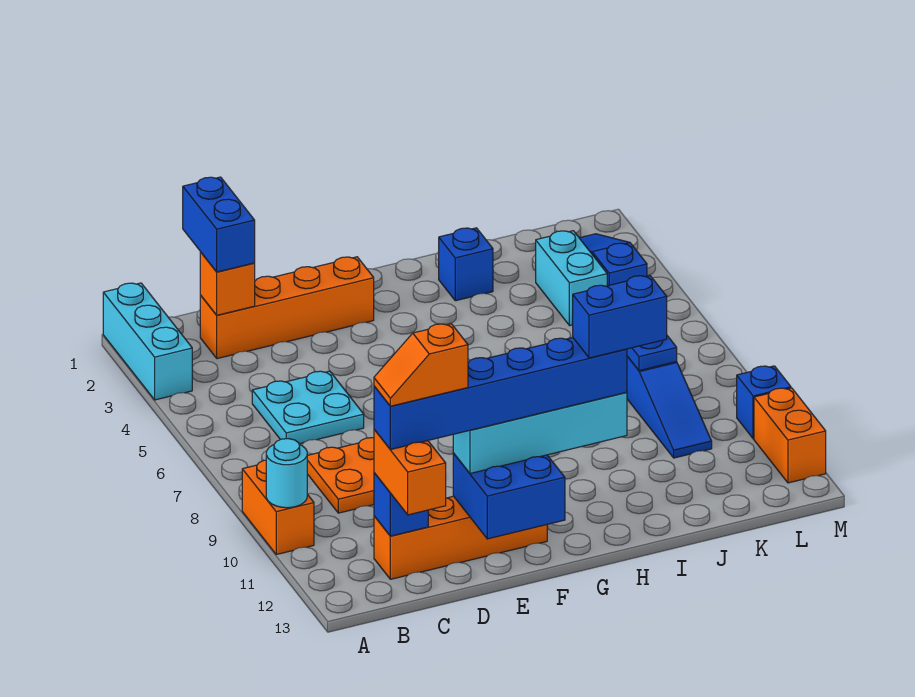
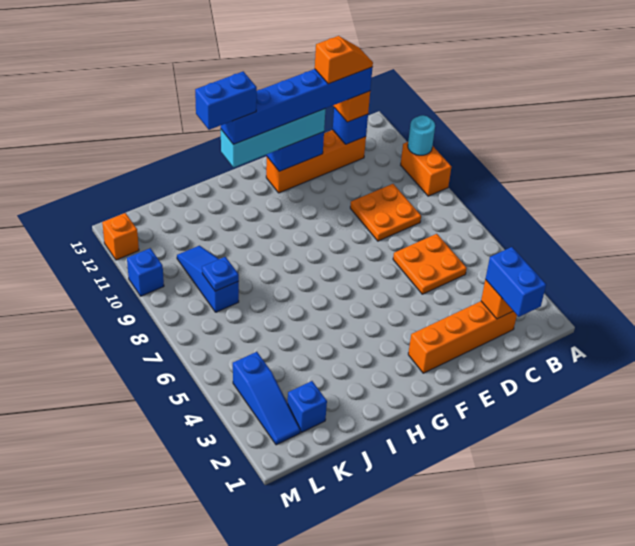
cyan brick A1:A3 level 1 -> none
cyan plate C5:D6 level 1 -> orange plate C5:D6 level 1
blue brick I2 level 1 -> blue brick K2 level 1
cyan brick K3:K4 level 1 -> none
orange brick M11:M12 level 1 -> orange brick M12 level 1

